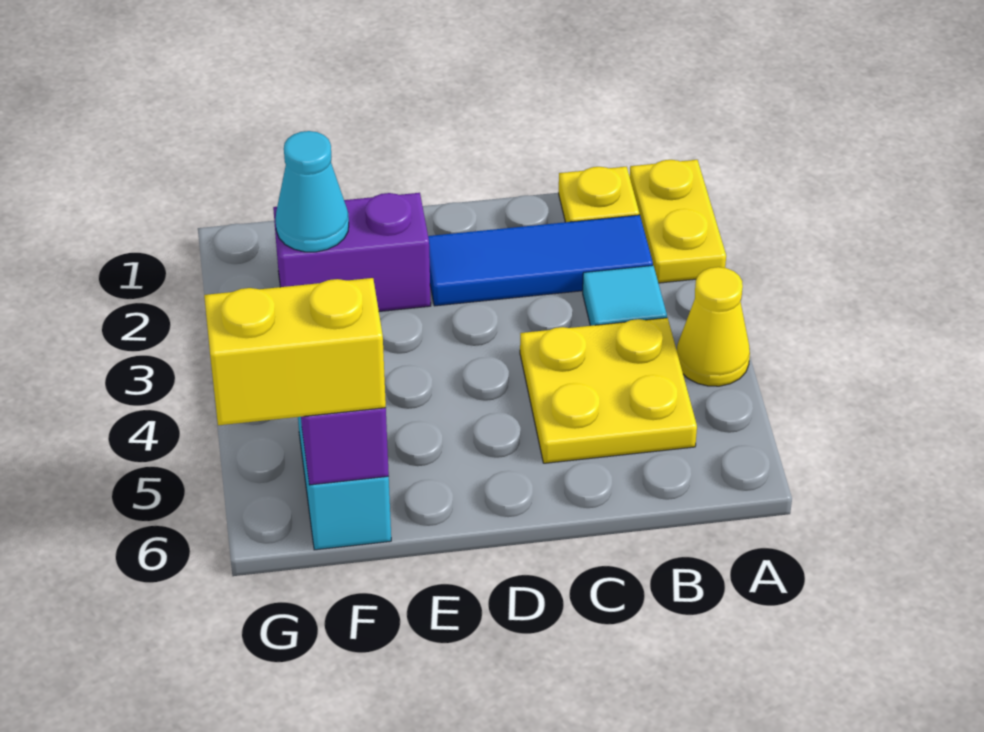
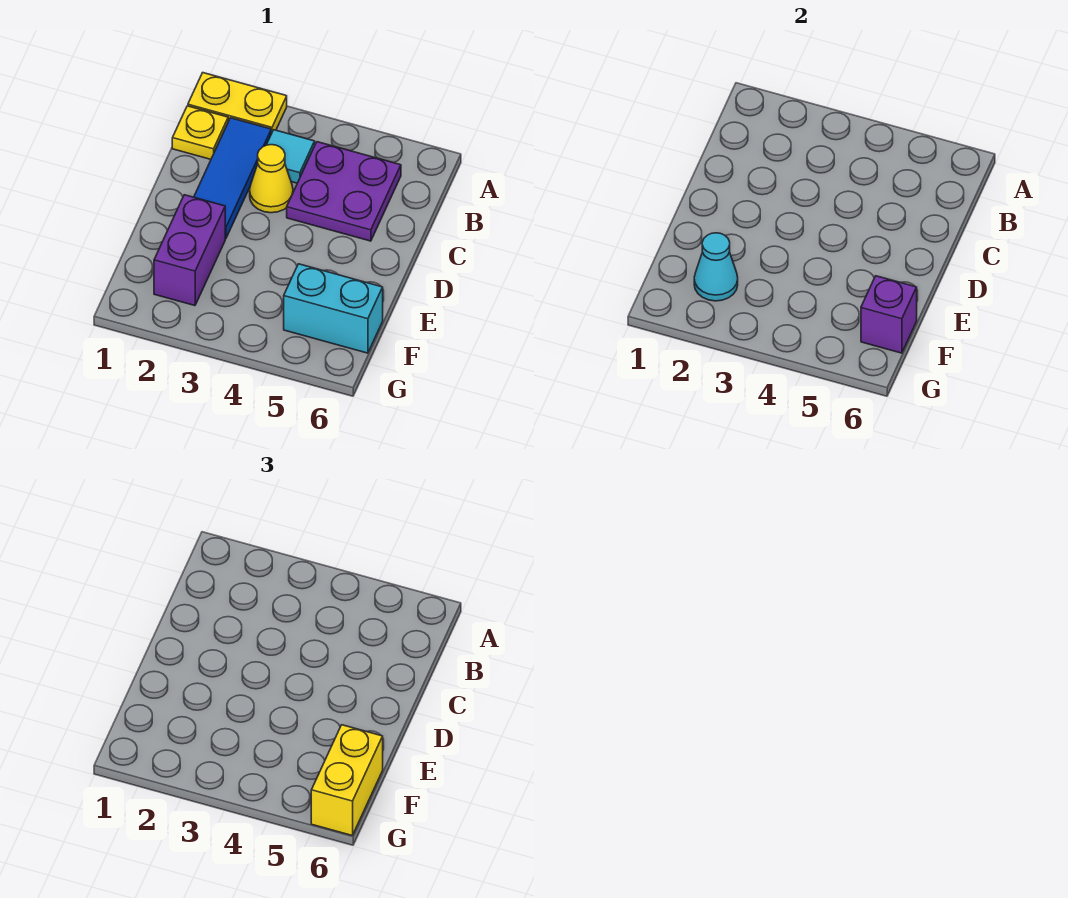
yellow cone A4 level 1 -> yellow cone C3 level 1
yellow plate B4:C5 level 1 -> purple plate B4:C5 level 1

